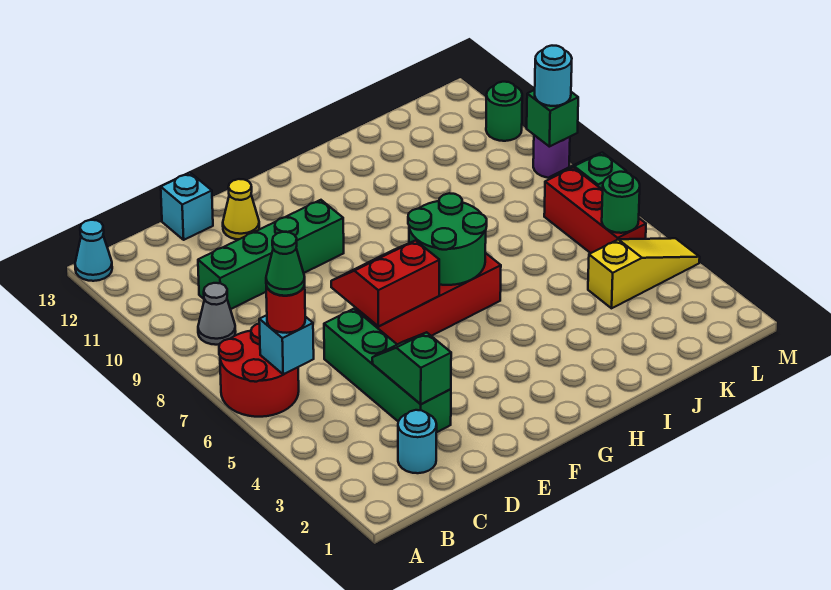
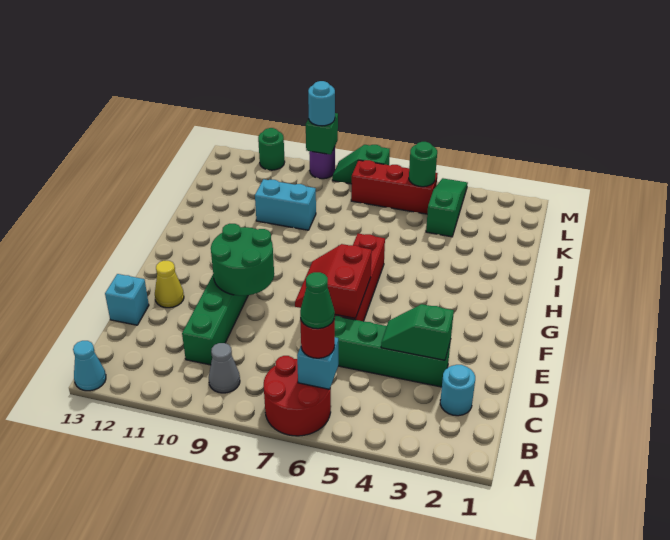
green round brick G6:H7 level 2 -> green round brick E9:F10 level 2
none -> cyan brick J9:J10 level 1
yellow slope K4:M4 level 1 top K -> green slope K4:M4 level 1 top K

